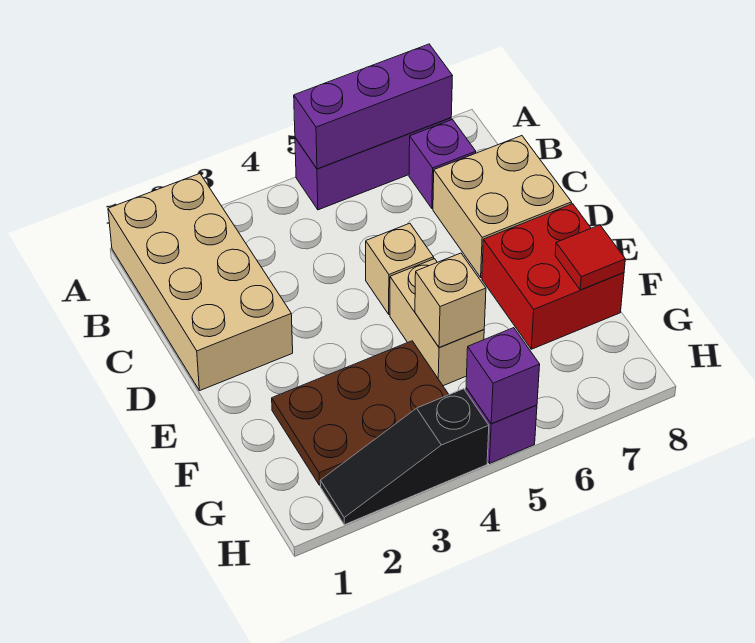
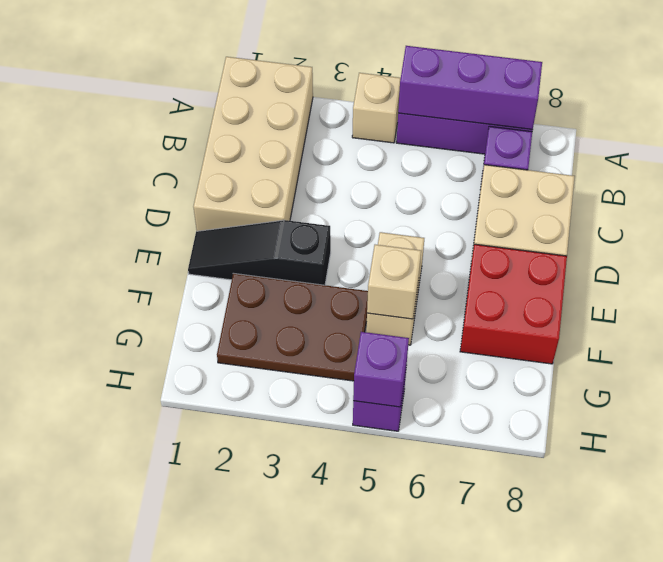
tan brick D5 level 1 -> tan brick A4 level 1
red tile F8 level 2 -> none
black slope H2:H4 level 1 top 4 -> black slope E1:E3 level 1 top 3

